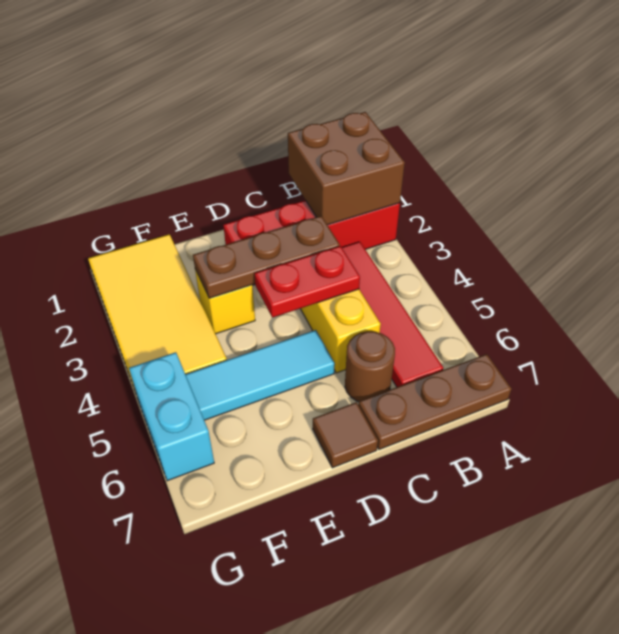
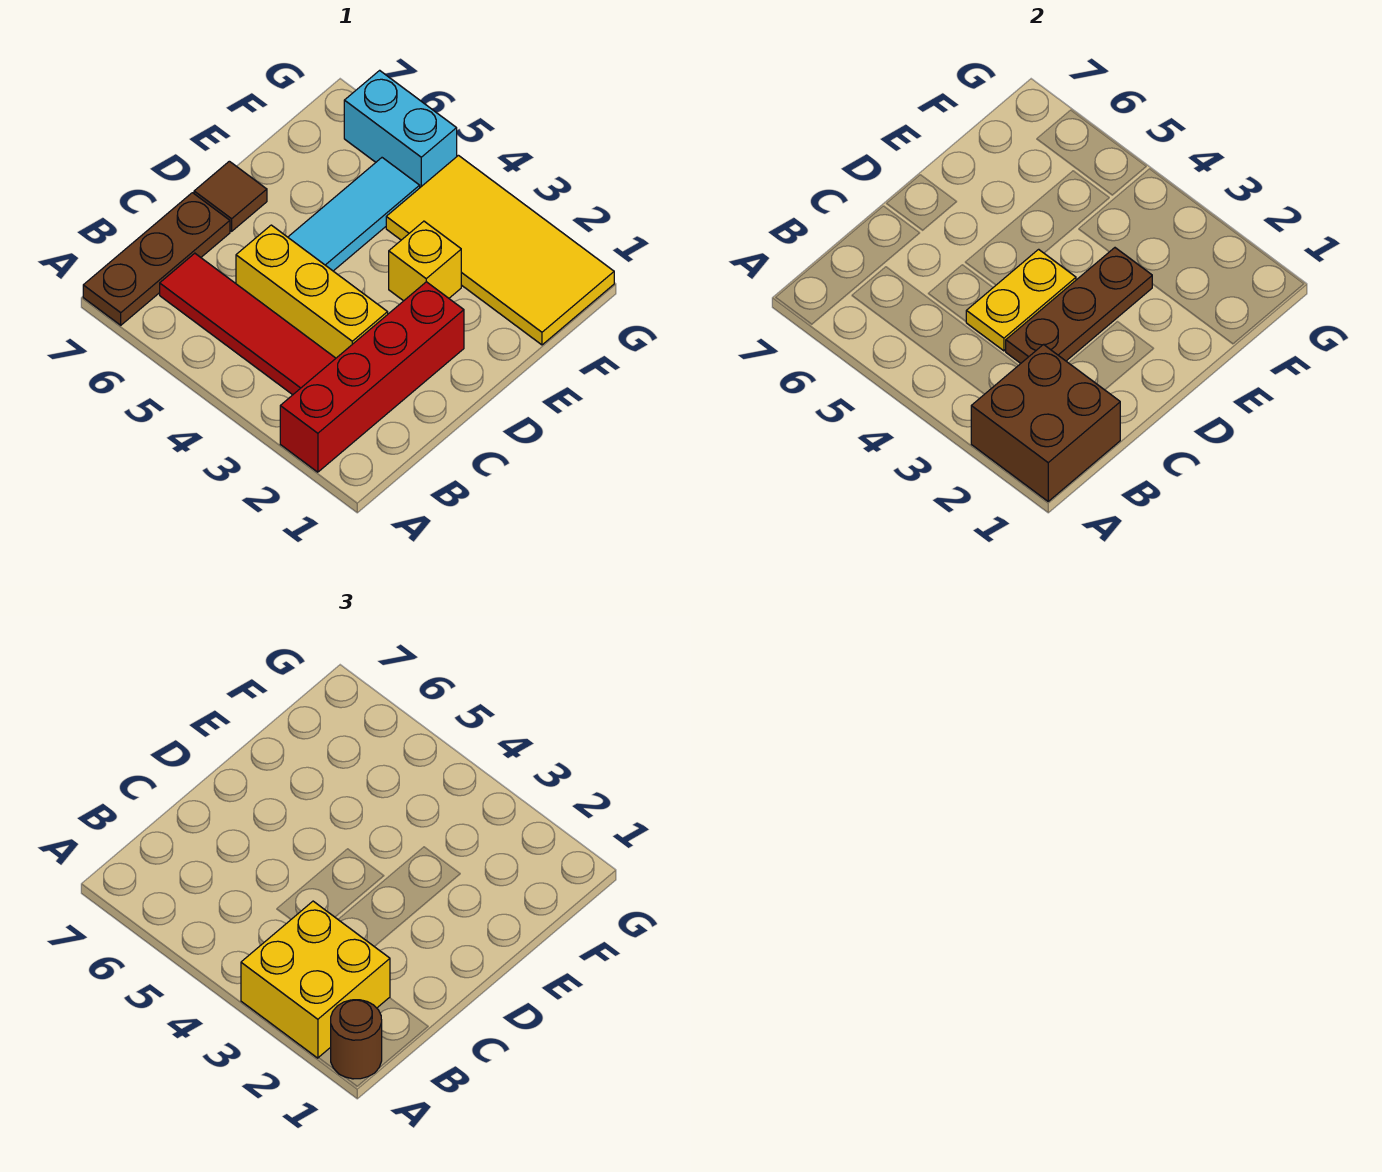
none -> yellow brick A2:B3 level 3
red plate C4:D4 level 2 -> yellow plate C4:D4 level 2
brown round brick C6 level 1 -> brown round brick A1 level 3

